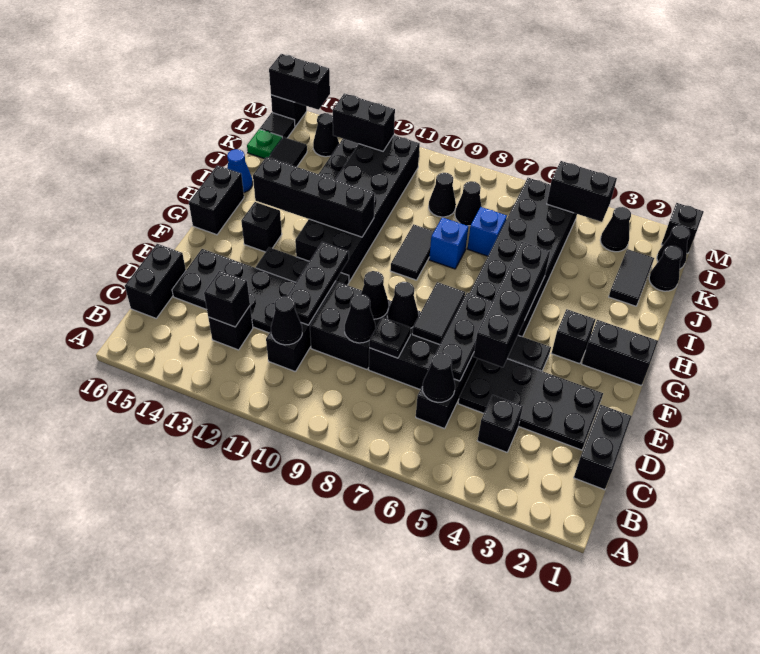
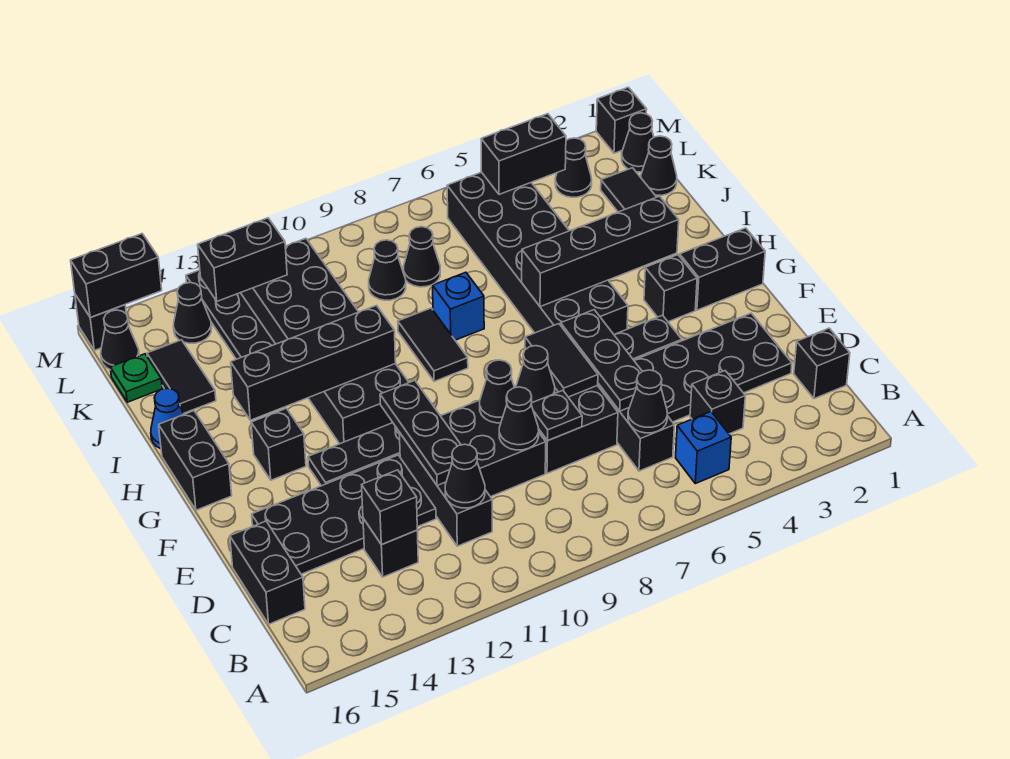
black brick C1:D1 level 1 -> black brick C1 level 1
black brick E5:H5 level 2 -> black brick H3:H6 level 2
blue brick J7 level 1 -> blue brick B5 level 1
black tile L16 level 1 -> black cone L16 level 1

